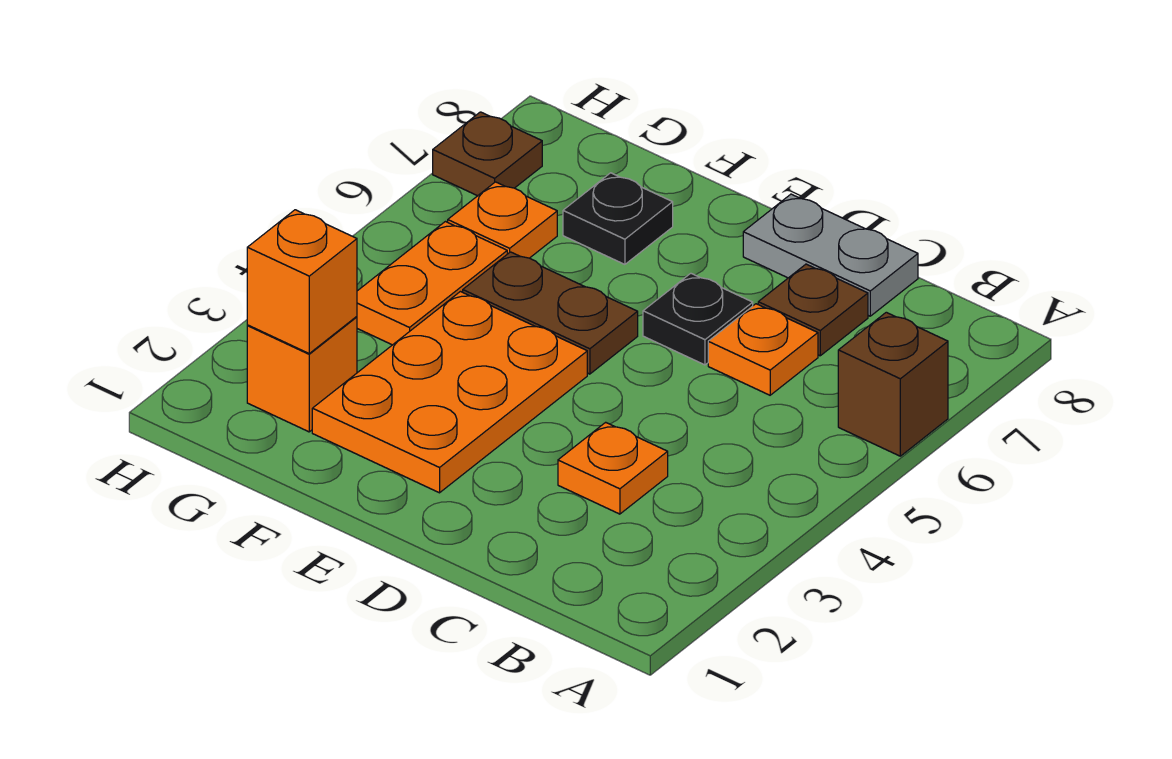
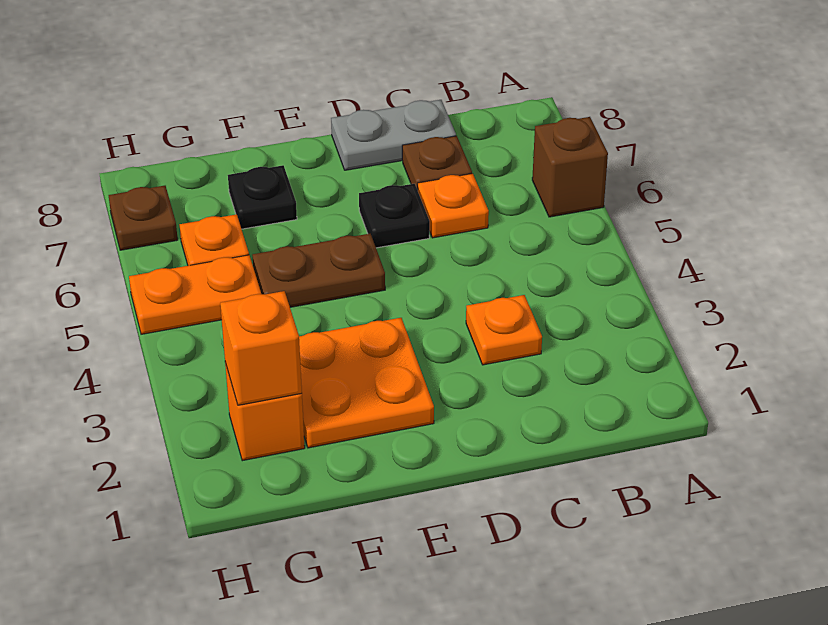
orange plate E2:F4 level 1 -> orange plate E2:F3 level 1
orange plate G4:G5 level 1 -> orange plate G5:H5 level 1

